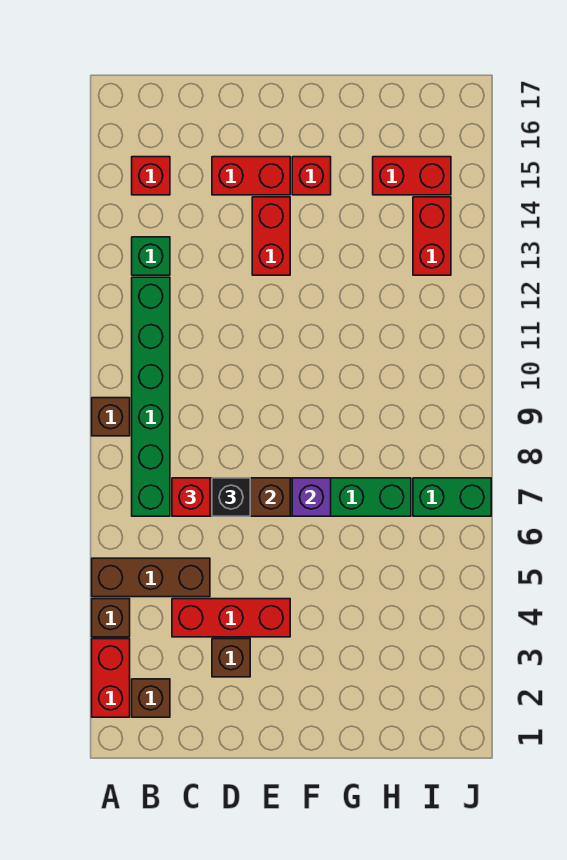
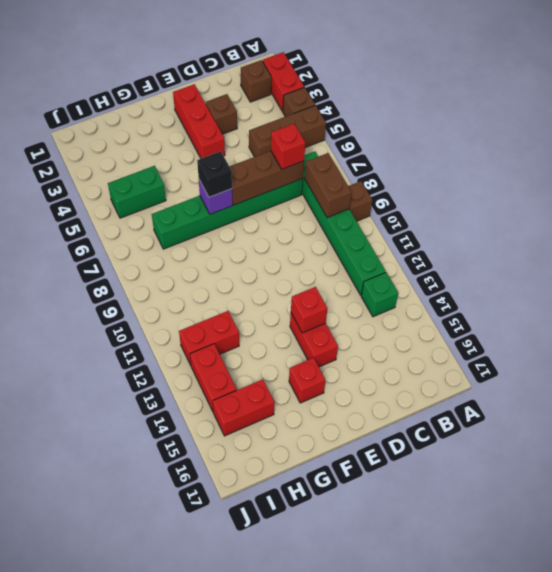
none -> brown brick B8:B9 level 2
red brick B15 level 1 -> red brick E13 level 2
red brick C4:E4 level 1 -> red brick E2:E4 level 1
black brick D7 level 3 -> black brick F7 level 3
red brick D15:E15 level 1 -> red brick H12:I12 level 1
green brick I7:J7 level 1 -> green brick H5:I5 level 1

